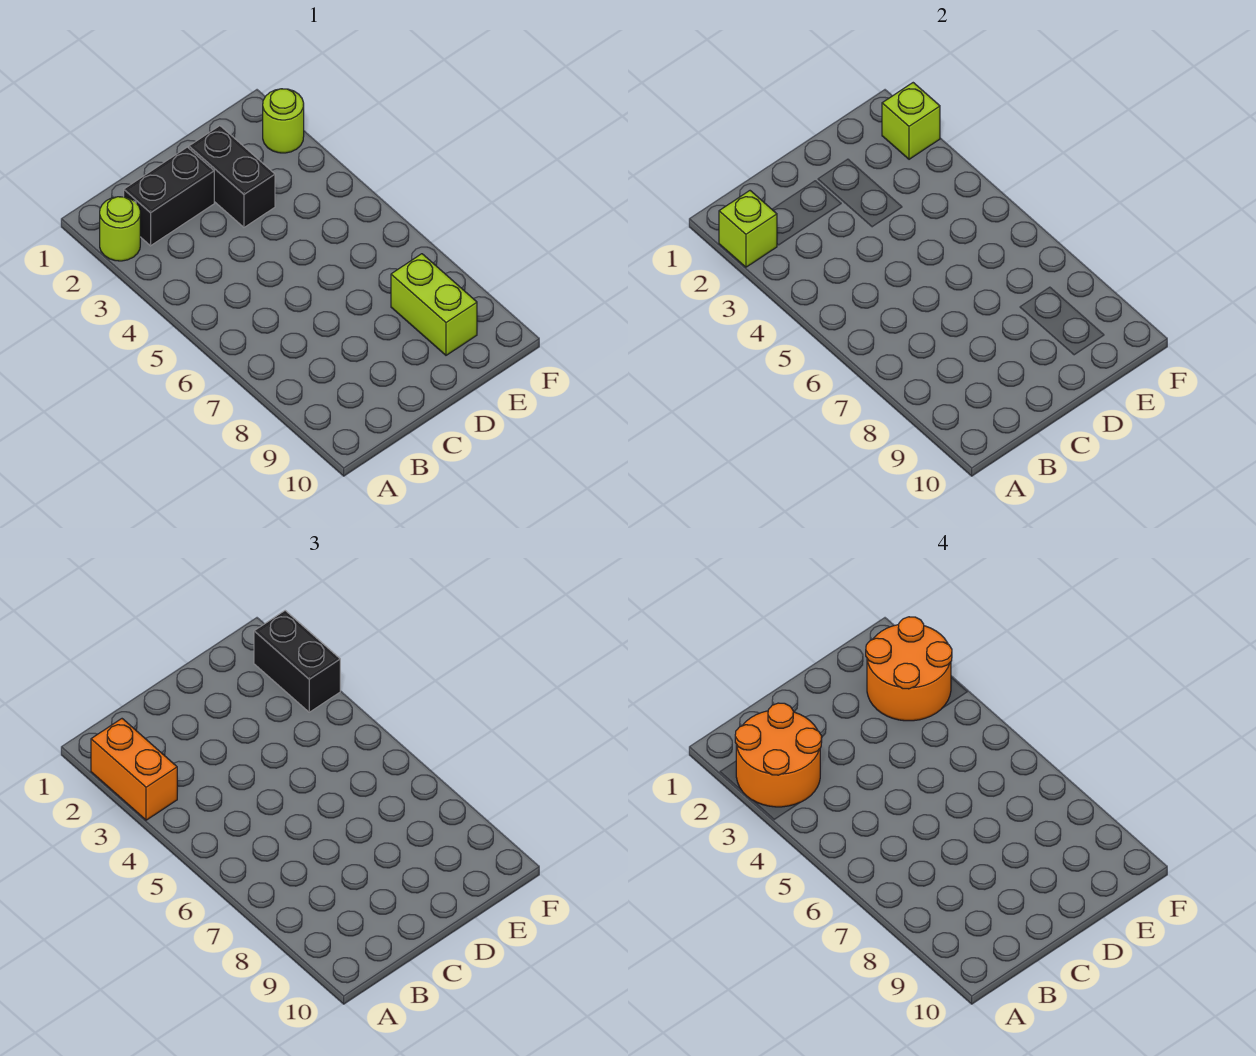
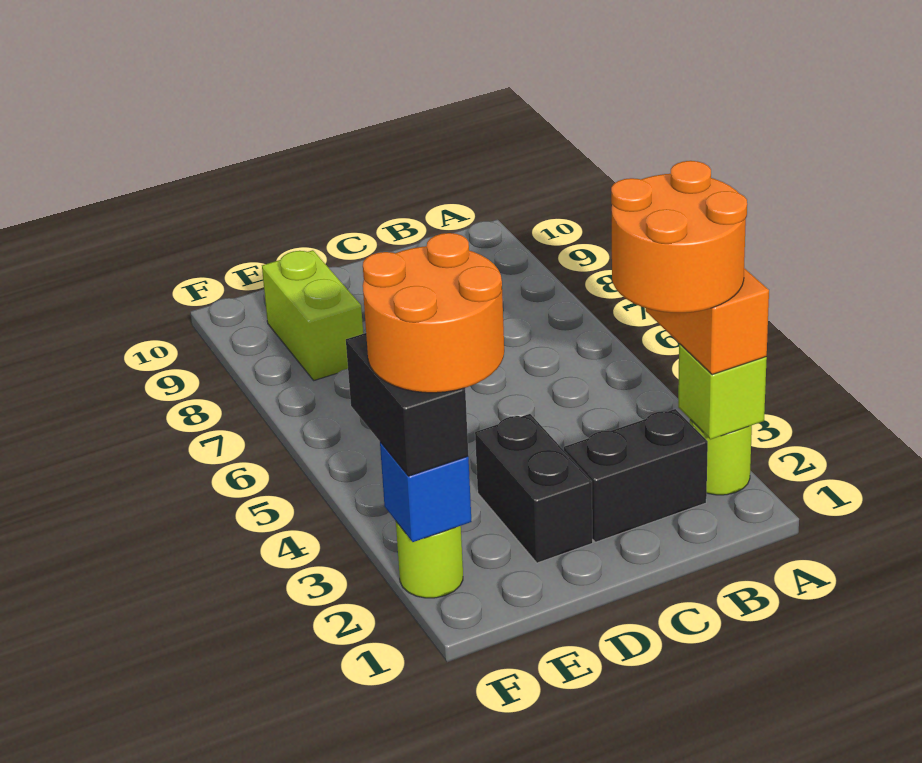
lime brick F2 level 2 -> blue brick F2 level 2

